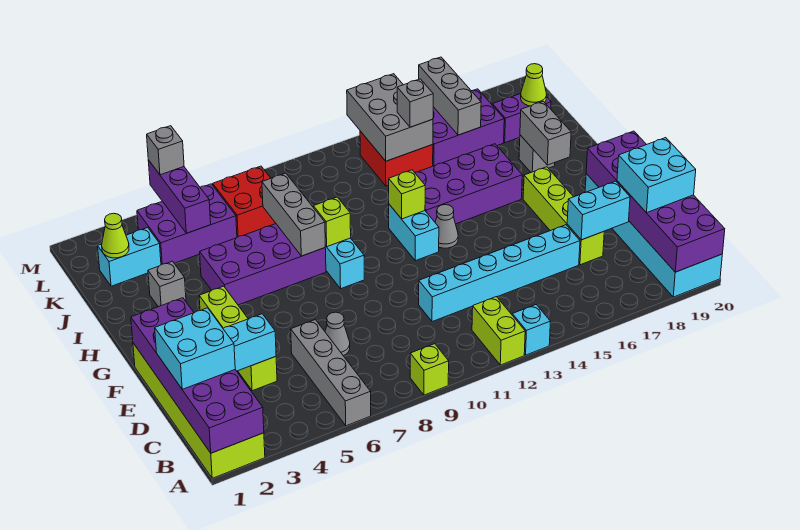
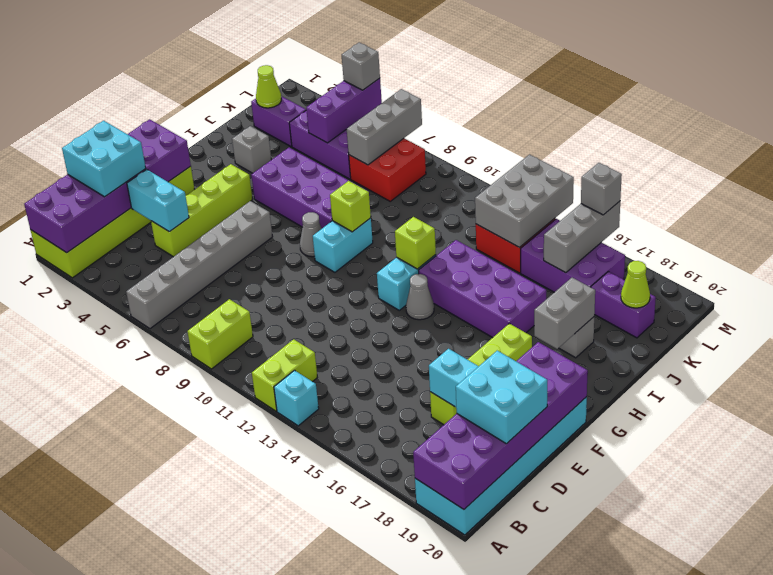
grey brick A6:D6 level 1 -> grey brick A6:F6 level 1
lime brick A9 level 1 -> lime brick A9:B9 level 1
grey cone D7 level 1 -> grey cone G8 level 1
cyan brick D11:D16 level 1 -> none
grey brick H8:J8 level 2 -> grey brick K7:M7 level 2
cyan brick K2:K3 level 1 -> purple brick K2:K3 level 1
grey brick K14 level 3 -> grey brick M16 level 3

